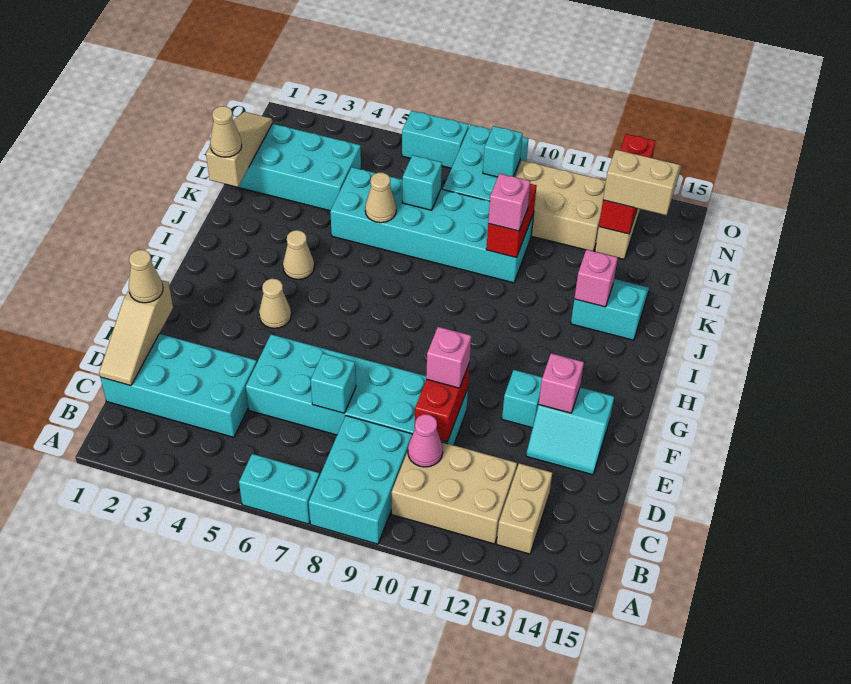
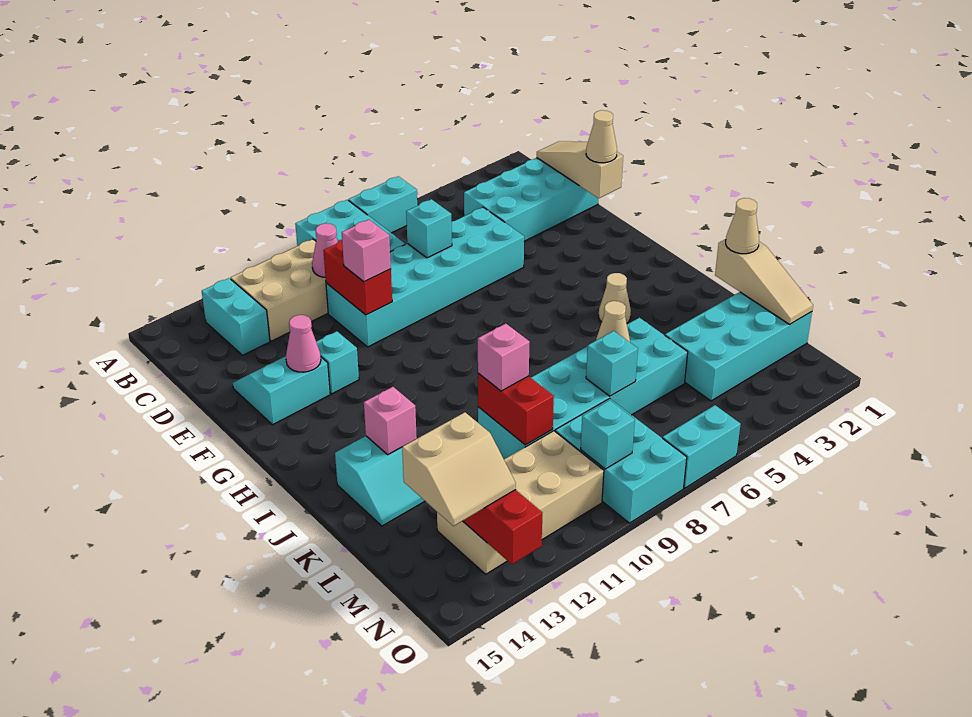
tan brick B13:C13 level 1 -> cyan brick B13:C13 level 1
pink brick F13 level 2 -> pink cone F13 level 2
tan cone G4 level 1 -> none

